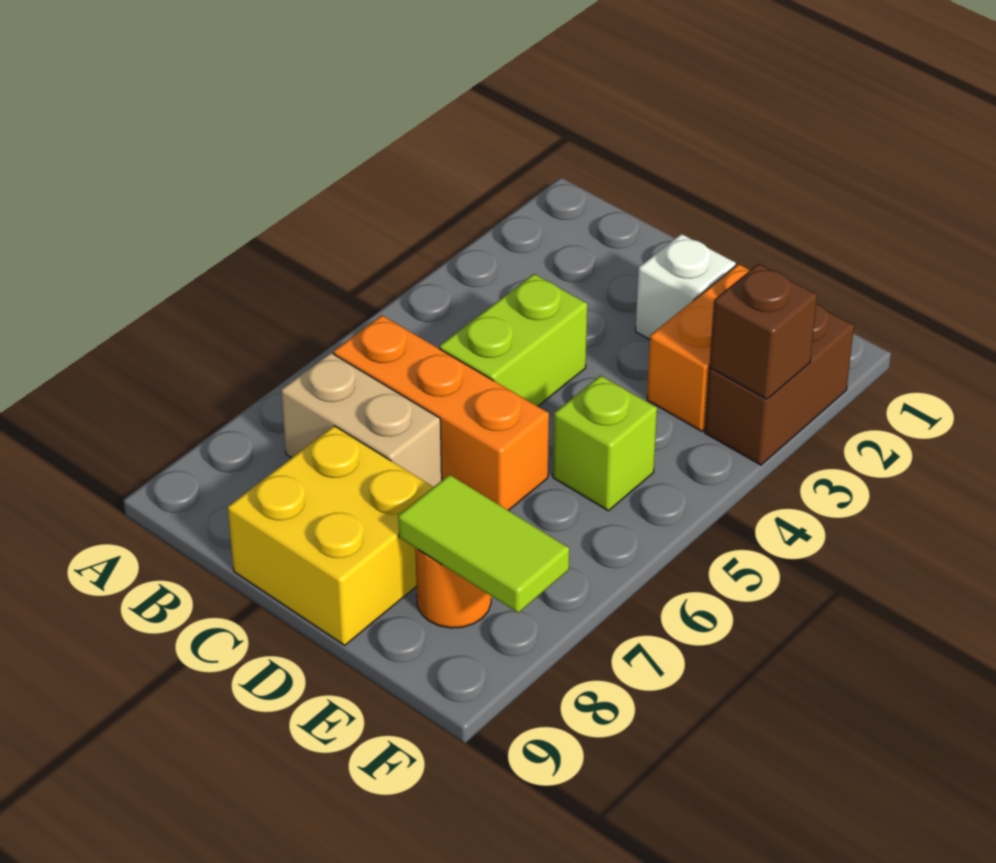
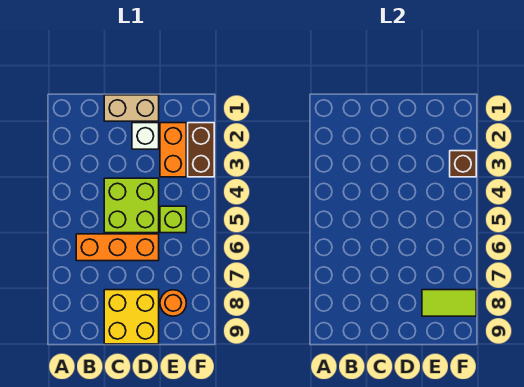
tan brick B7:C7 level 1 -> tan brick C1:D1 level 1
lime brick C4:C5 level 1 -> lime brick C4:D5 level 1

